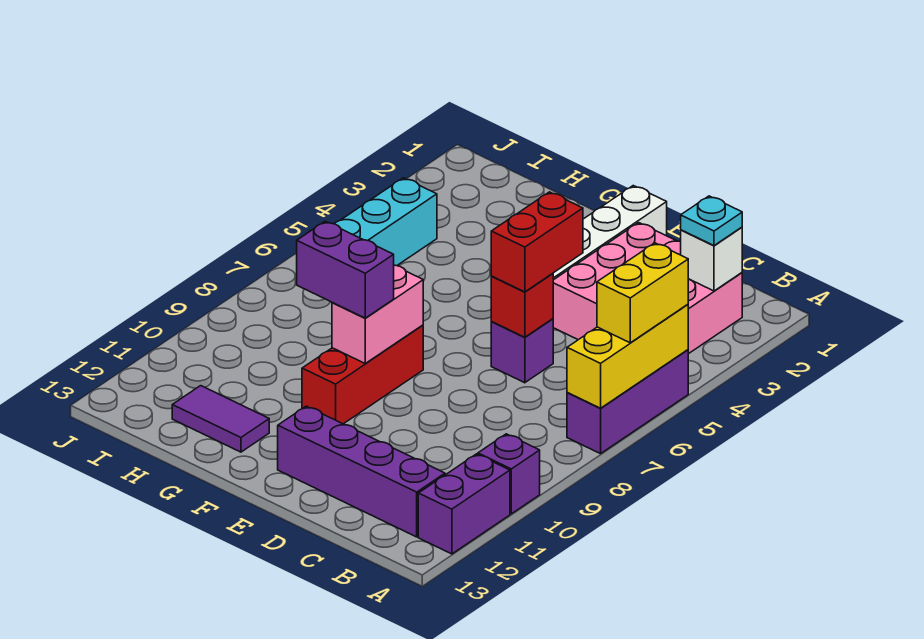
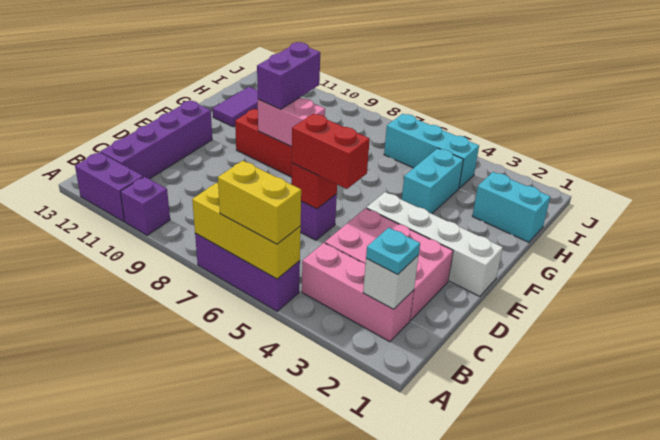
none -> cyan brick G4:H4 level 1
none -> cyan brick H1:H2 level 1

